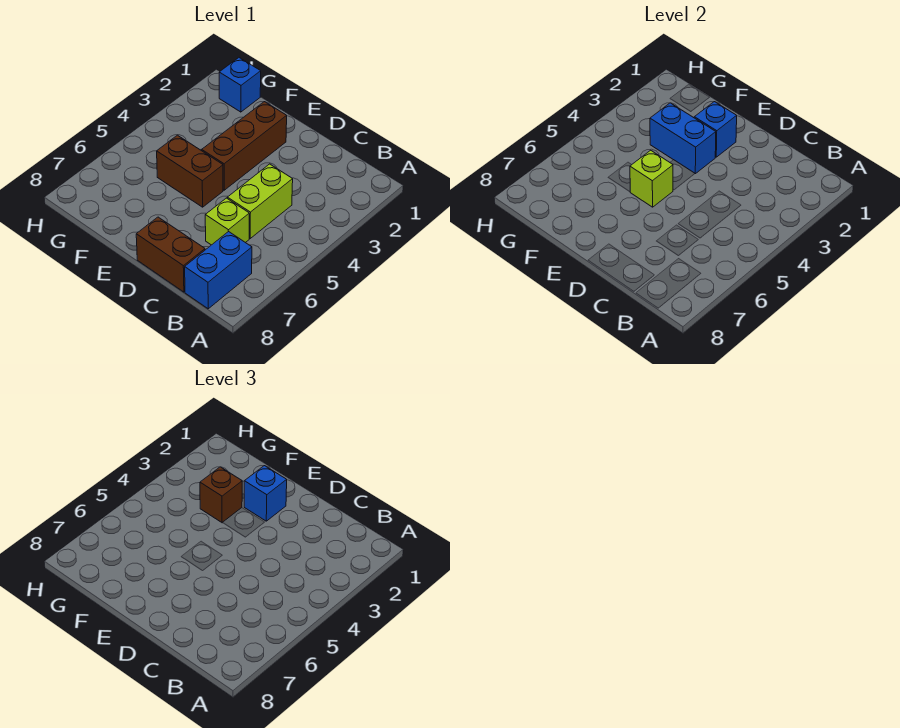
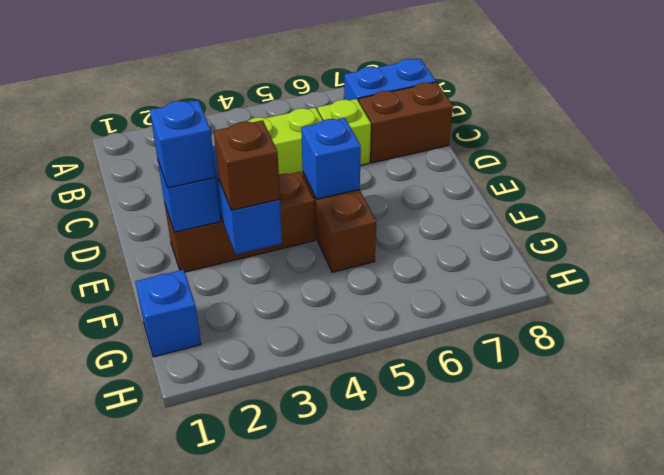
brown brick C8:D8 level 1 -> brown brick C7:C8 level 1
lime brick E5 level 2 -> blue brick E5 level 2

